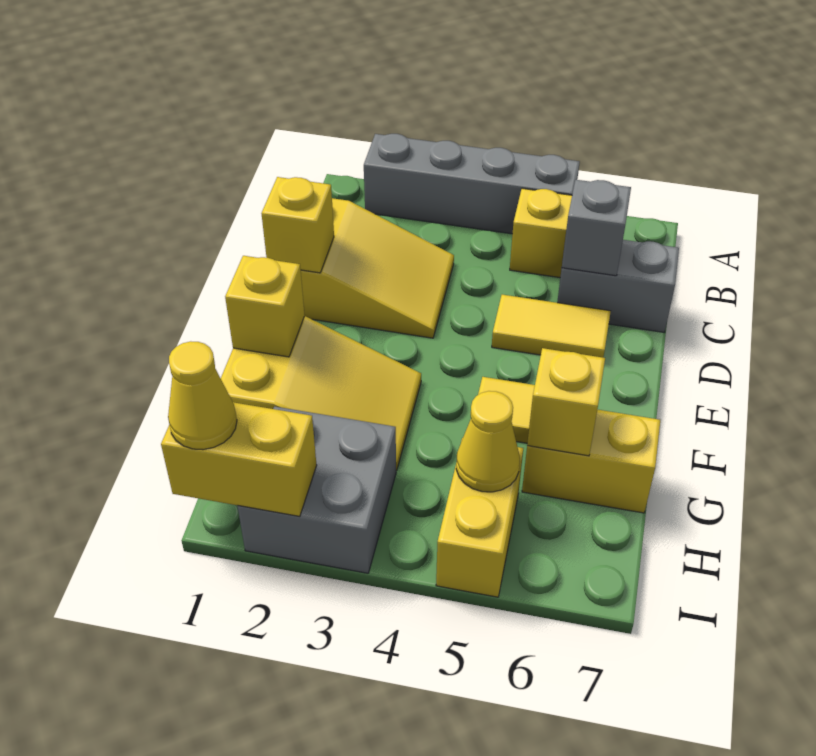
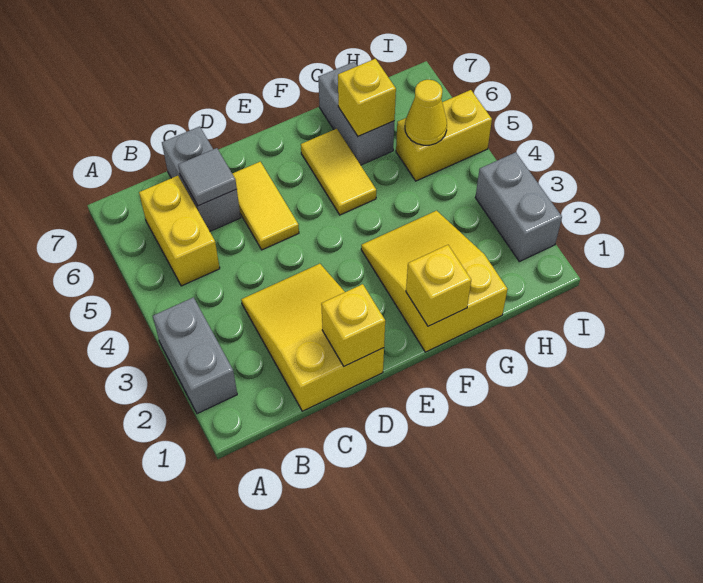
grey brick A2:A5 level 1 -> grey brick A2:A3 level 1
grey brick C6 level 2 -> grey tile C6 level 2
yellow brick G6:G7 level 1 -> grey brick G6:G7 level 1
grey brick H2:I3 level 1 -> grey brick I2:I3 level 1
yellow brick I1:I2 level 2 -> none
yellow cone I1 level 3 -> none

